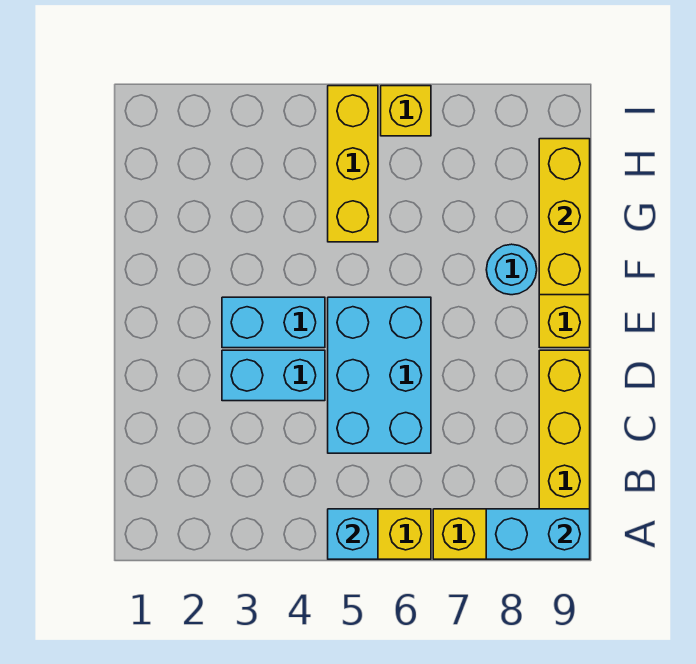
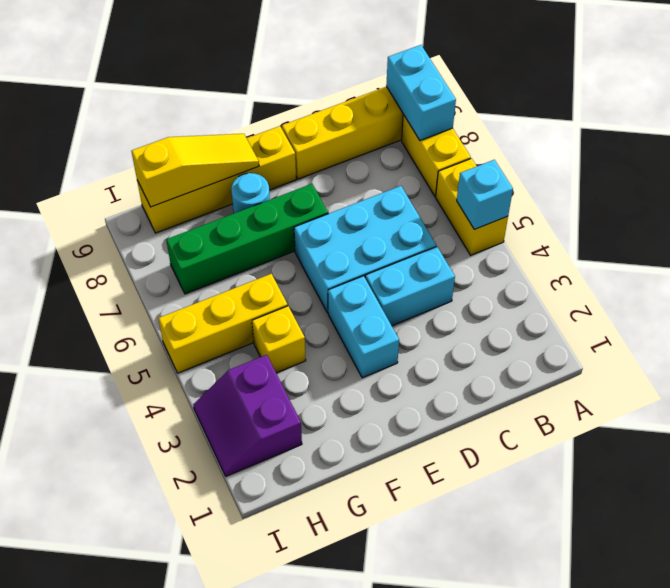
cyan brick D3:D4 level 1 -> cyan brick C4:D4 level 1
none -> green brick E7:H7 level 1
yellow brick F9:H9 level 2 -> yellow slope F9:H9 level 2 top H
none -> purple slope H2:I3 level 1 top H
yellow brick I6 level 1 -> yellow brick G4 level 1

